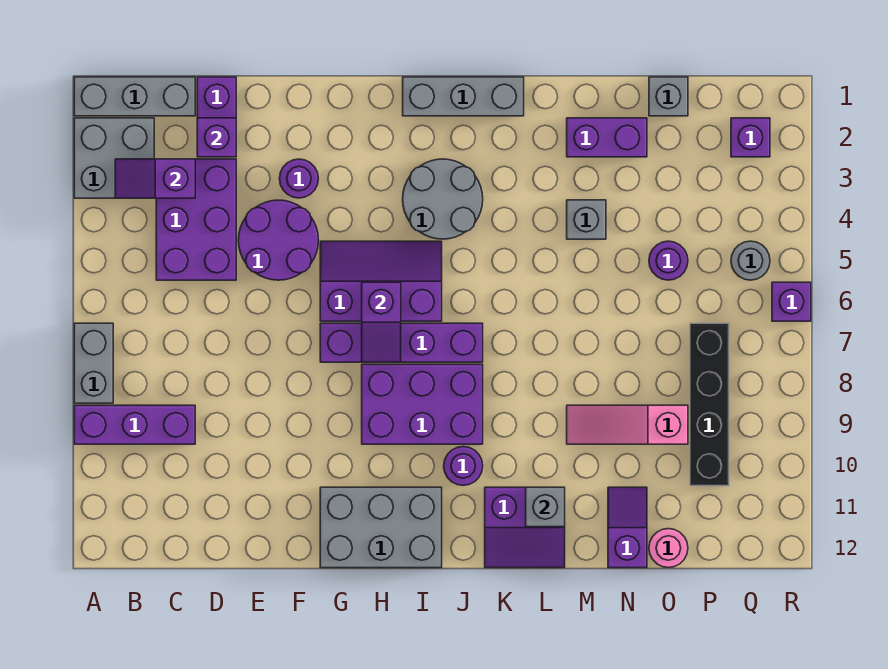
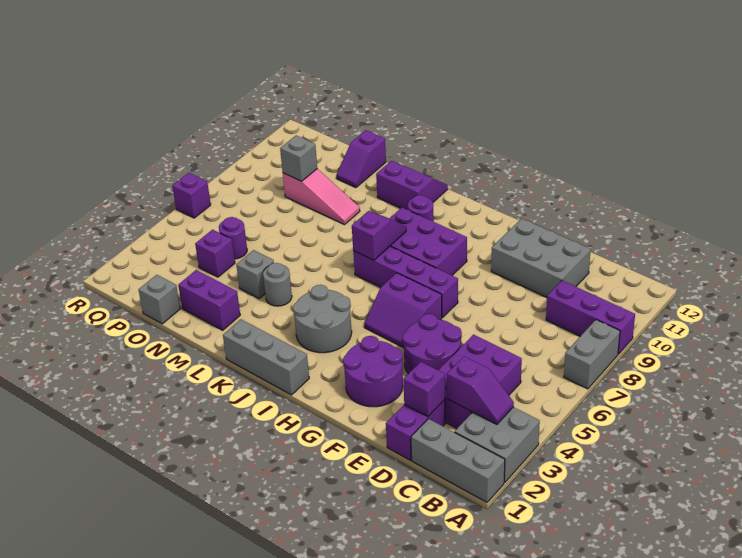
purple round brick F3 level 1 -> purple round brick F2:G3 level 1
purple slope G5:I6 level 1 top 6 -> purple slope G5:H6 level 1 top 6
grey brick G11:I12 level 1 -> grey brick D10:F11 level 1
purple slope H6:H7 level 2 top 6 -> purple slope J7:J8 level 2 top 7
grey brick L11 level 2 -> grey brick O9 level 2
pink round brick O12 level 1 -> none
black brick P7:P10 level 1 -> none
purple brick Q2 level 1 -> purple brick O4 level 1
grey round brick Q5 level 1 -> grey round brick L4 level 1

